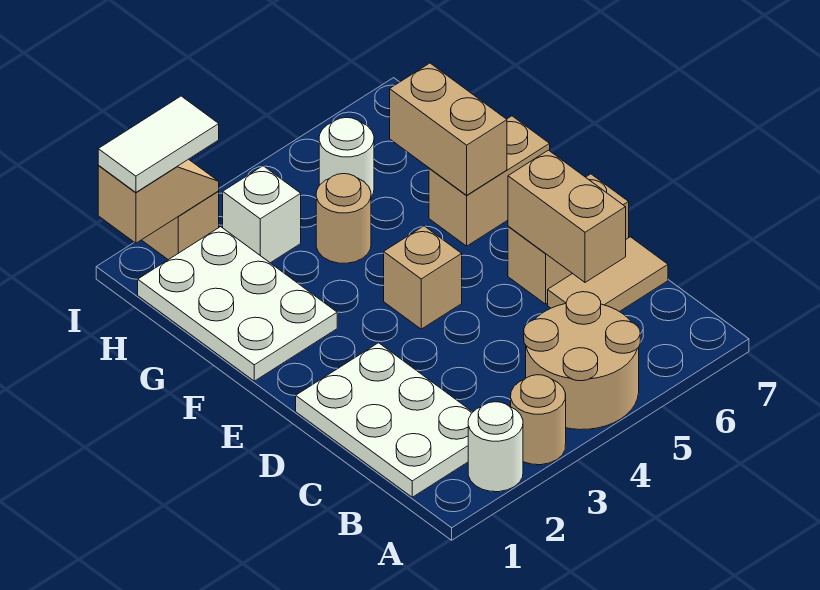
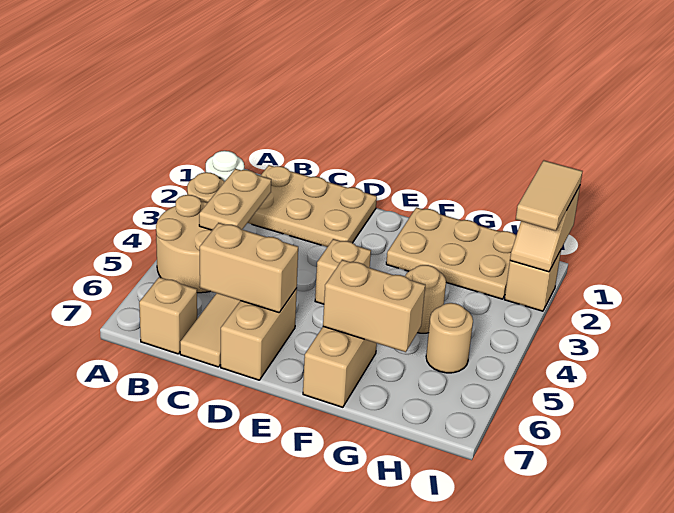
white plate B1:D2 level 1 -> tan plate B1:D2 level 1
none -> tan plate B3:B4 level 2
none -> tan brick B7 level 1
white plate F1:H2 level 1 -> tan plate F1:H2 level 1
white brick H3 level 1 -> none
white round brick H5 level 1 -> tan round brick H5 level 1
white tile I1:I2 level 3 -> tan tile I1:I2 level 3

